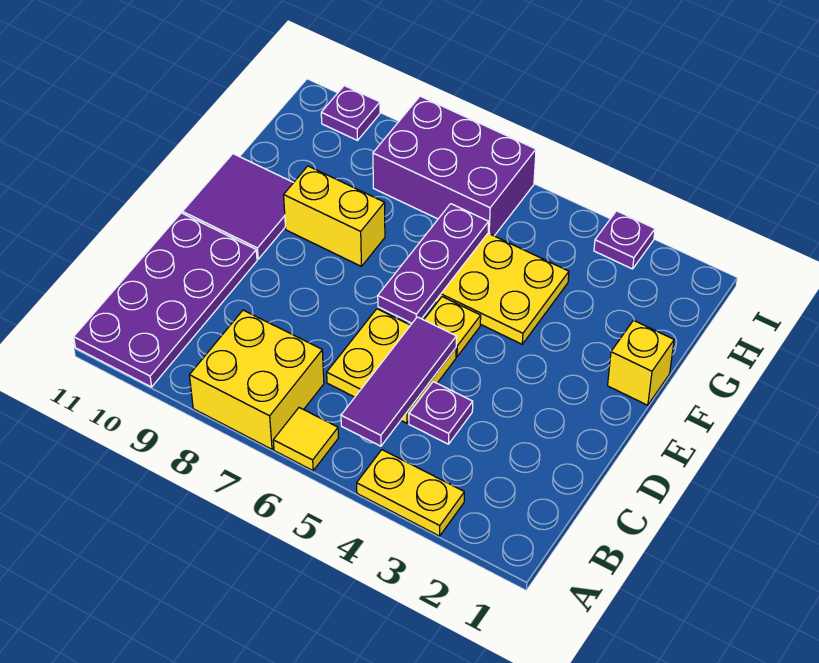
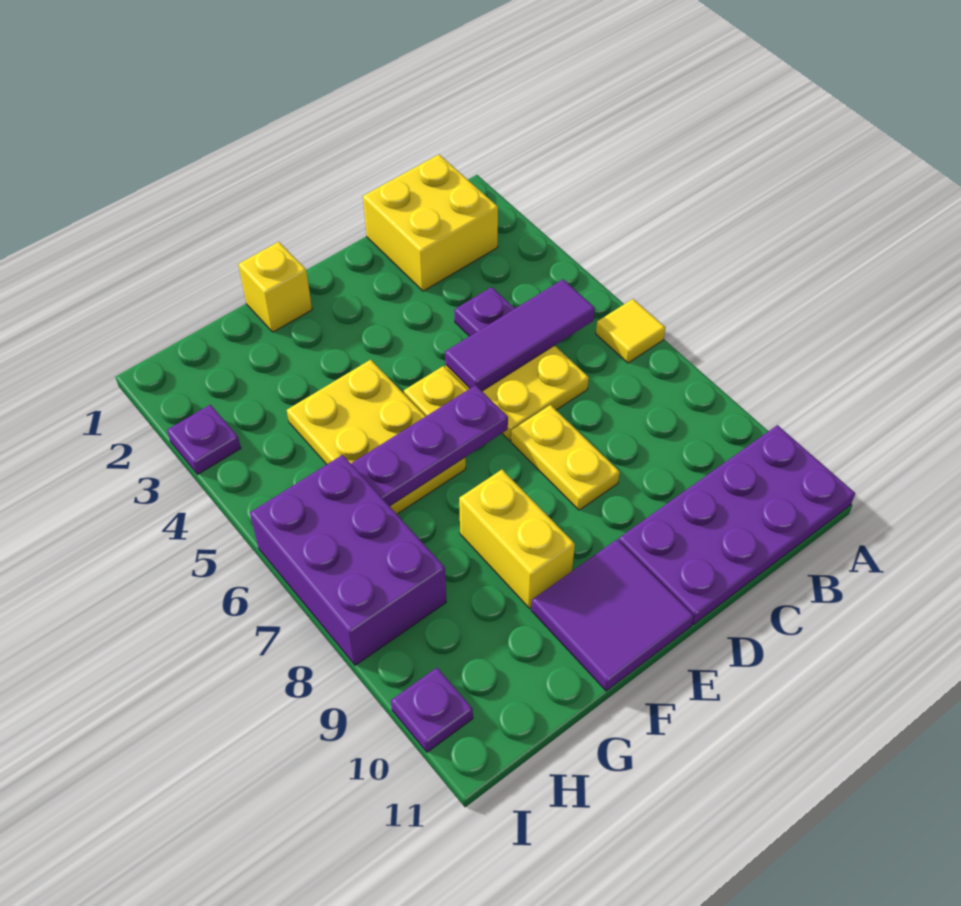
yellow plate A3:A4 level 1 -> yellow plate D7:D8 level 1
yellow brick A7:B8 level 1 -> yellow brick B1:C2 level 1

